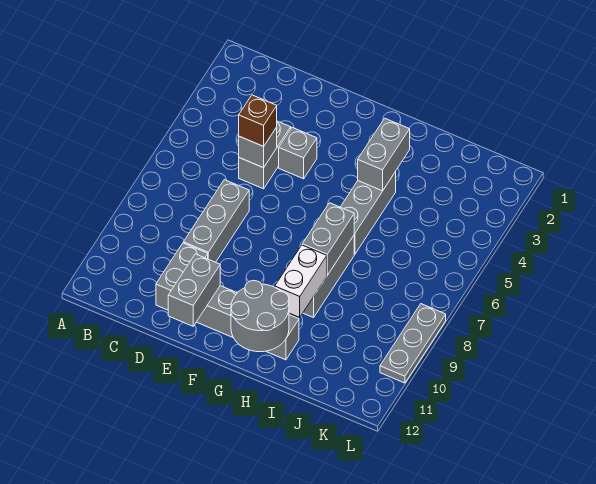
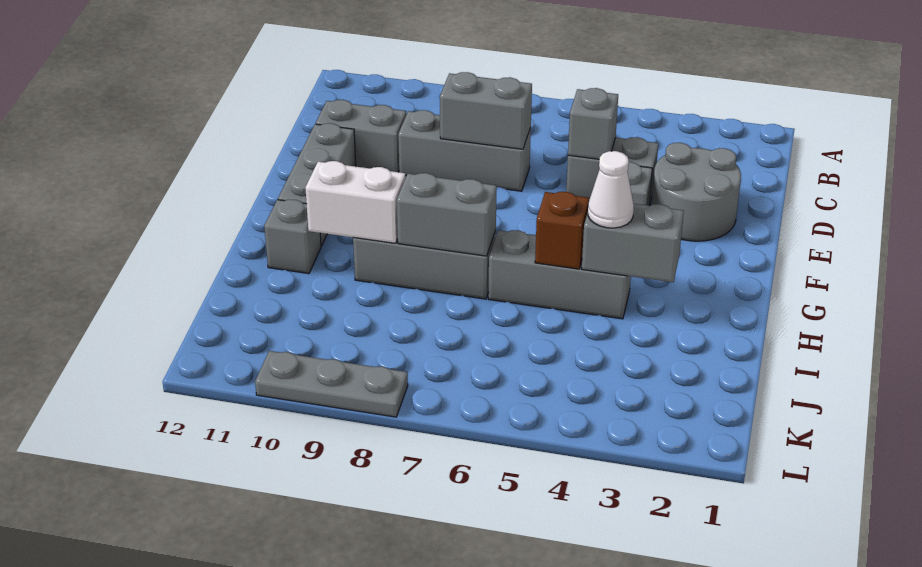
brown brick D5 level 3 -> brown brick H5 level 2
grey brick E11:E12 level 2 -> grey brick D7:D8 level 2
grey round brick G11:H12 level 2 -> grey round brick D2:E3 level 1
none -> white cone H4 level 3

